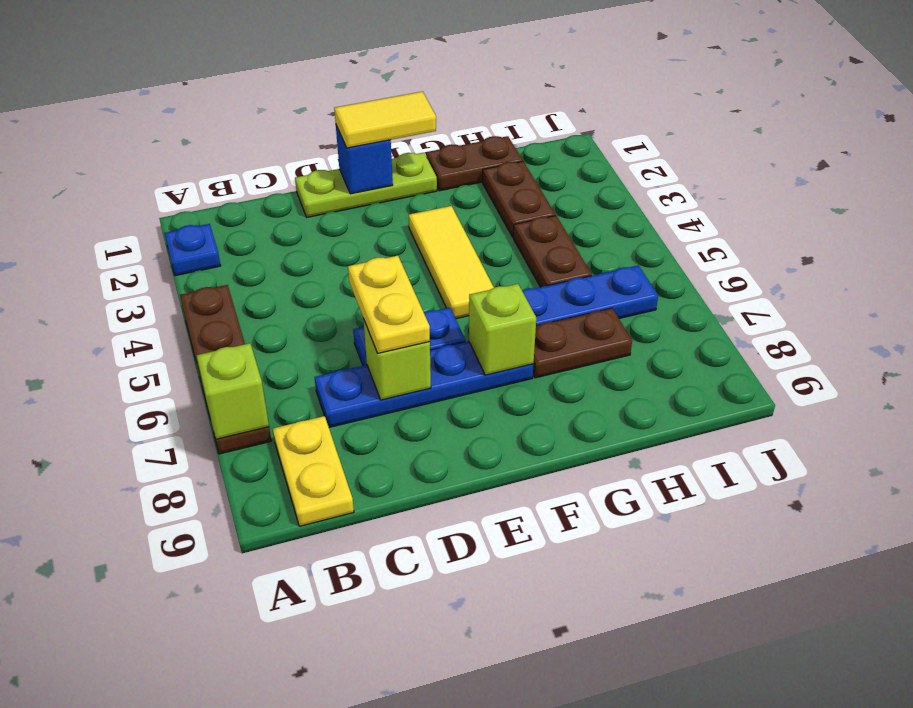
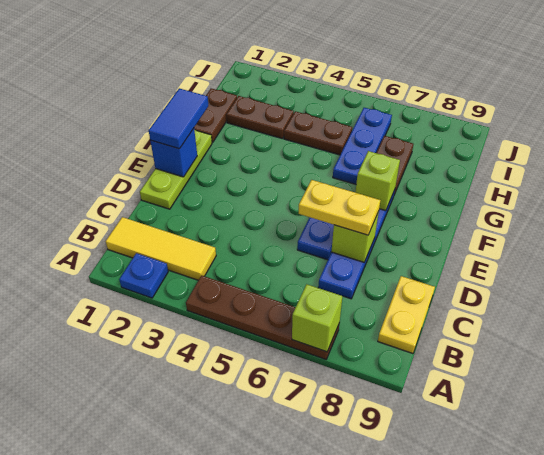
yellow plate B8:B9 level 1 -> yellow plate B9:C9 level 1
yellow tile E1:F1 level 3 -> blue tile E1:F1 level 3
yellow tile F3:F5 level 1 -> yellow tile B1:B3 level 1

